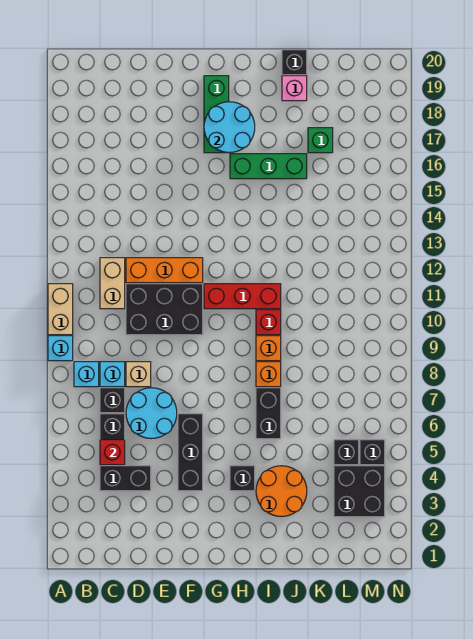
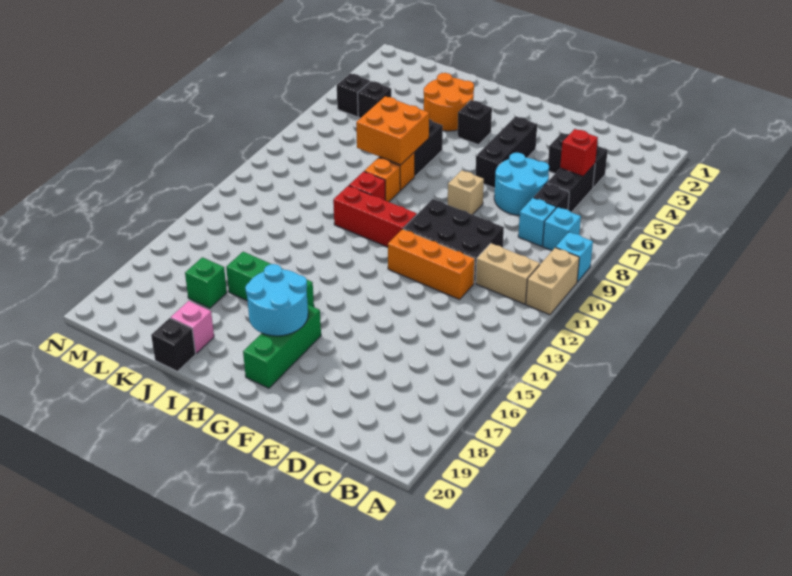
tan brick C11:C12 level 1 -> tan brick B11:C11 level 1
tan brick D8 level 1 -> tan brick F8 level 1
none -> orange brick I7:J8 level 2
black brick L3:M4 level 1 -> none

